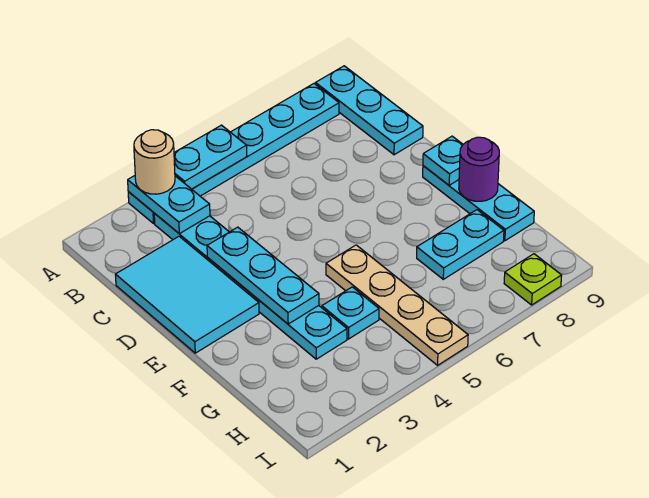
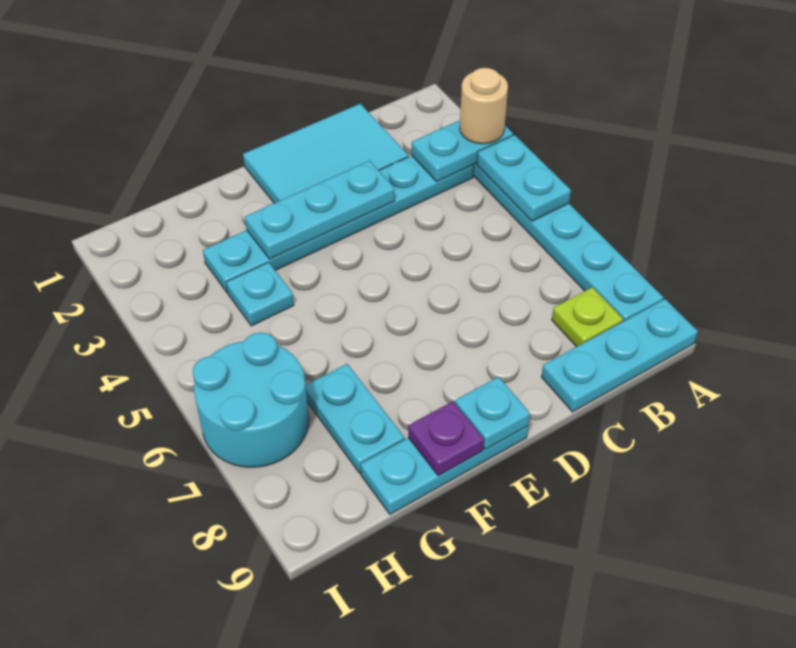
tan plate F5:I5 level 1 -> none
purple round brick F9 level 2 -> purple plate F9 level 2
none -> cyan round brick H6:I7 level 1
lime plate I8 level 1 -> lime plate B8 level 1

